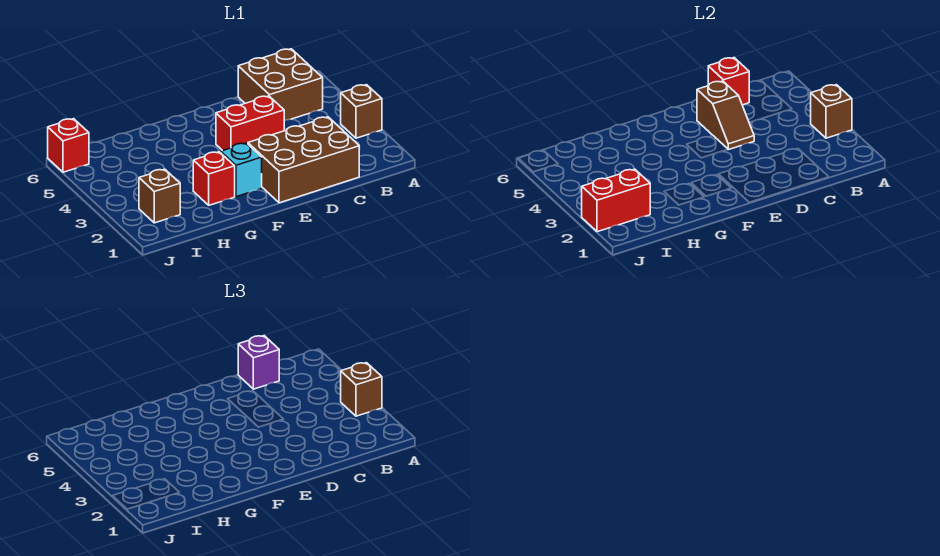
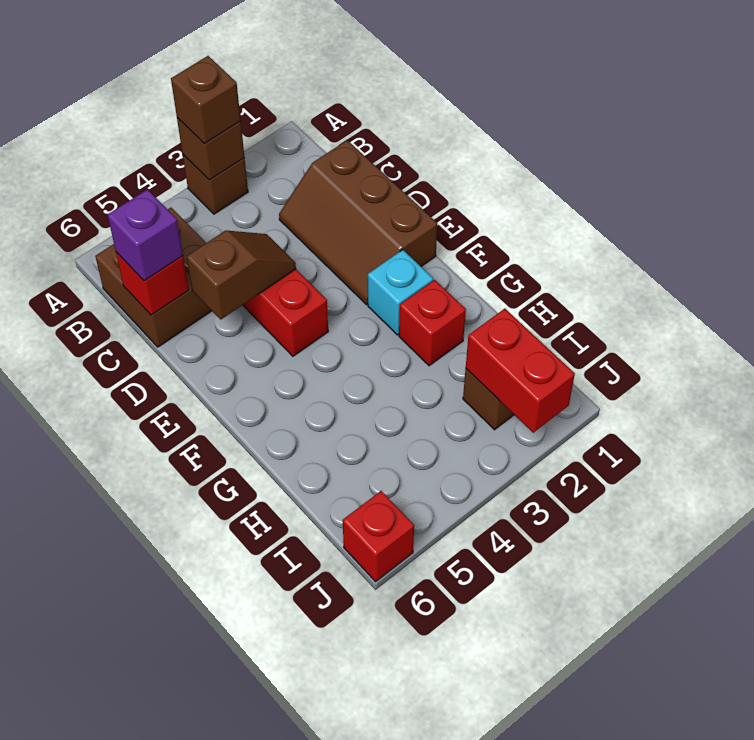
brown brick C1:E2 level 1 -> brown slope C1:E2 level 1 top 1

